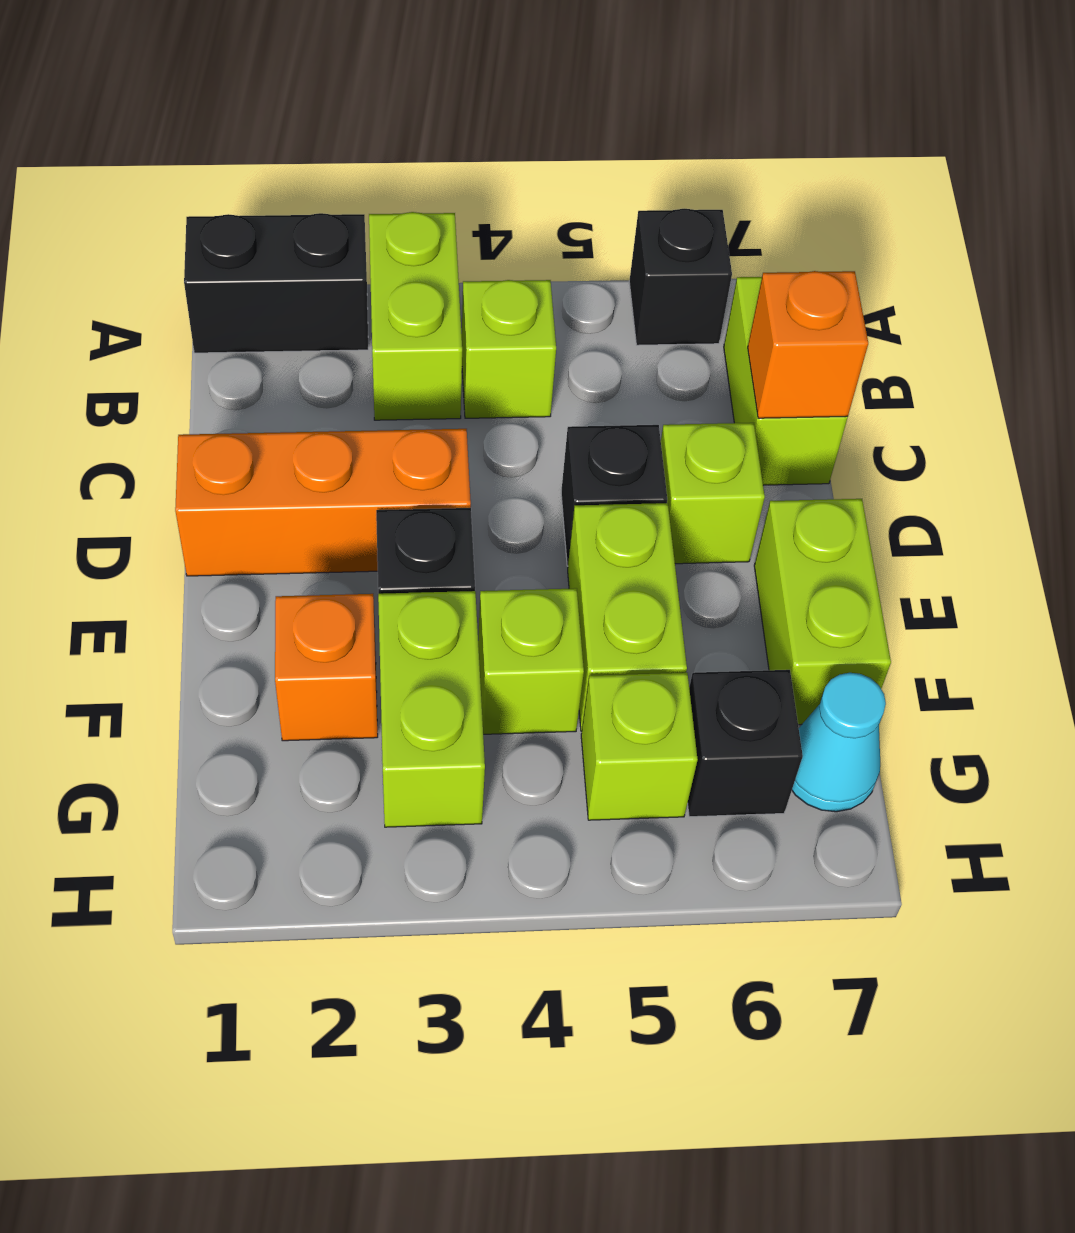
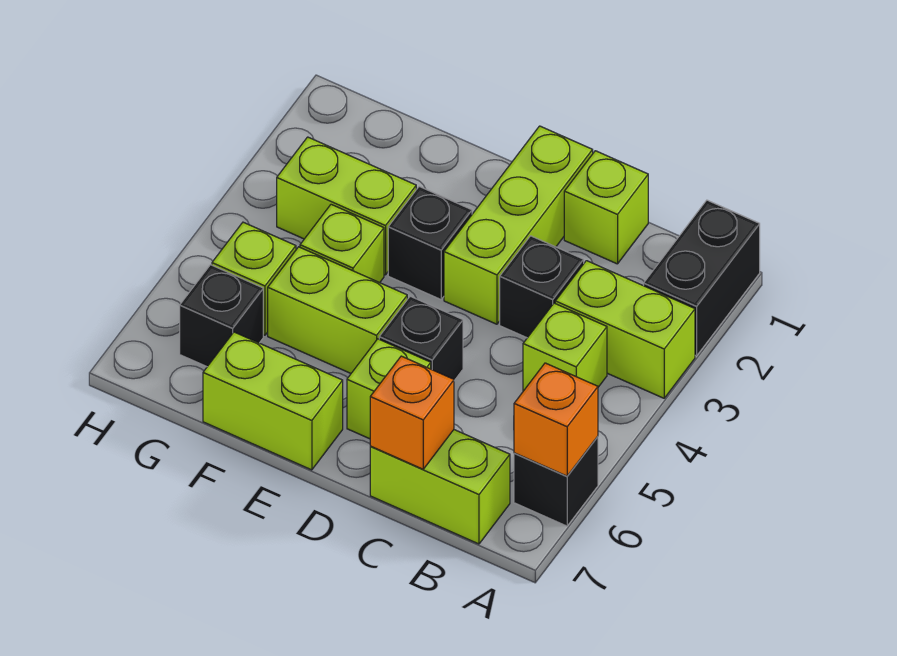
none -> lime brick C1 level 1
none -> black brick C3 level 1
orange brick D1:D3 level 1 -> lime brick D1:D3 level 1
orange brick F2 level 1 -> orange brick A6 level 2
cyan cone G7 level 1 -> none

